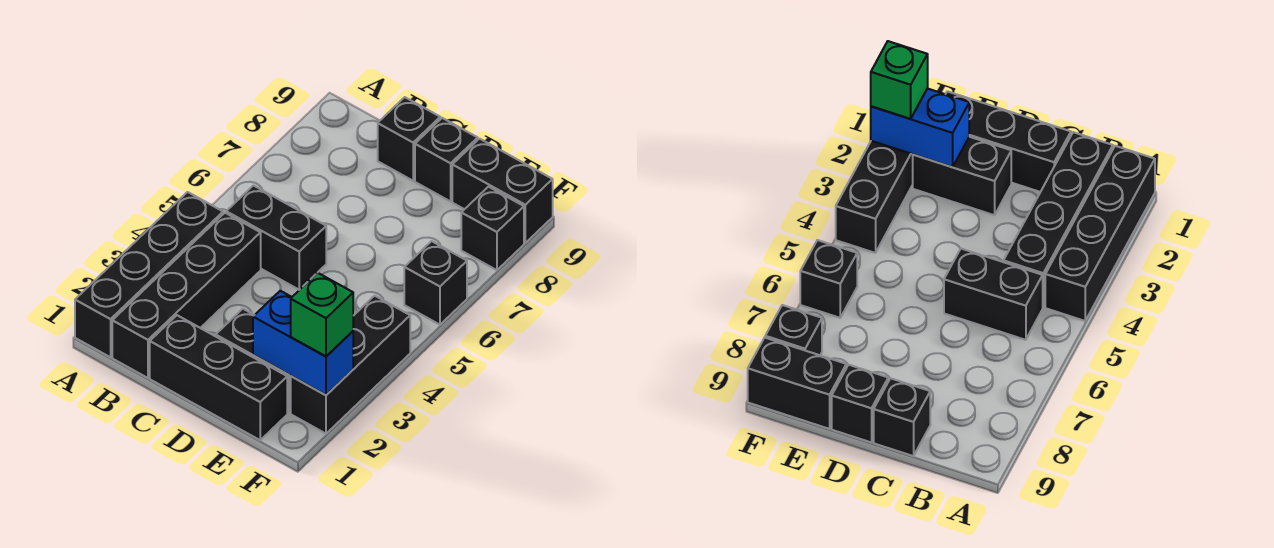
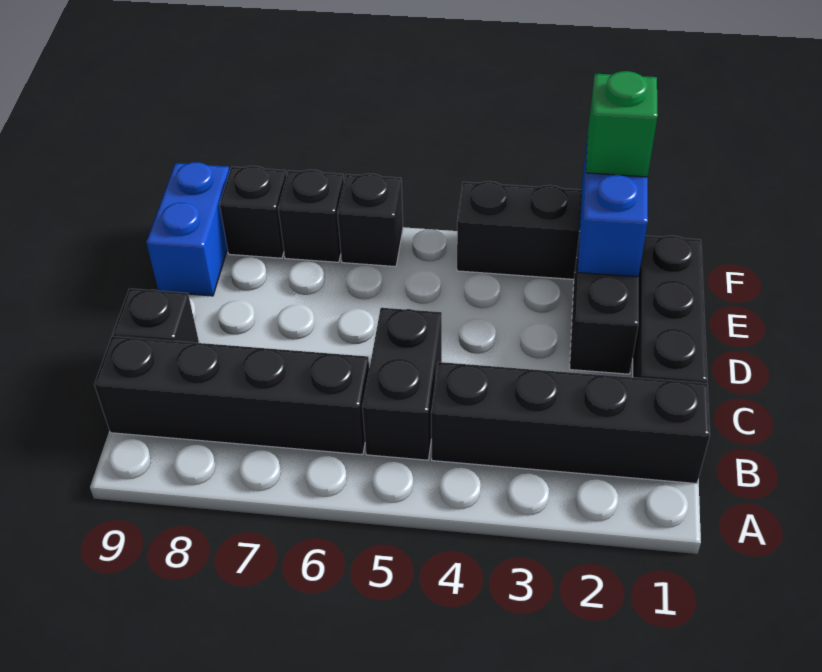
black brick A1:A4 level 1 -> black brick B6:B9 level 1
black brick D9 level 1 -> black brick F7 level 1
black brick E9:F9 level 1 -> blue brick E9:F9 level 1

